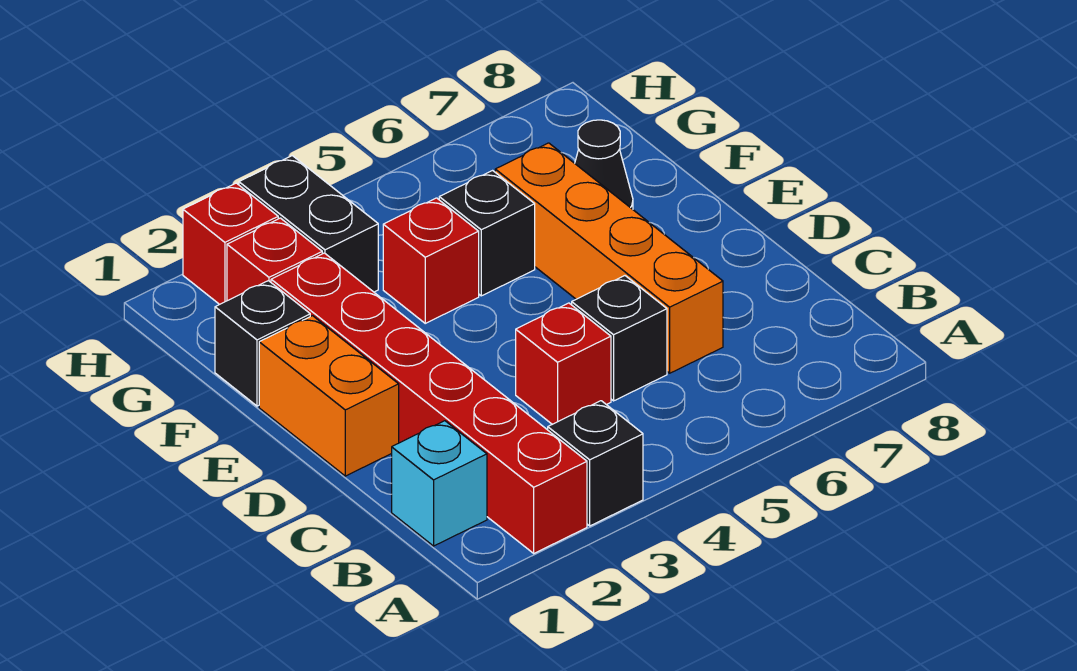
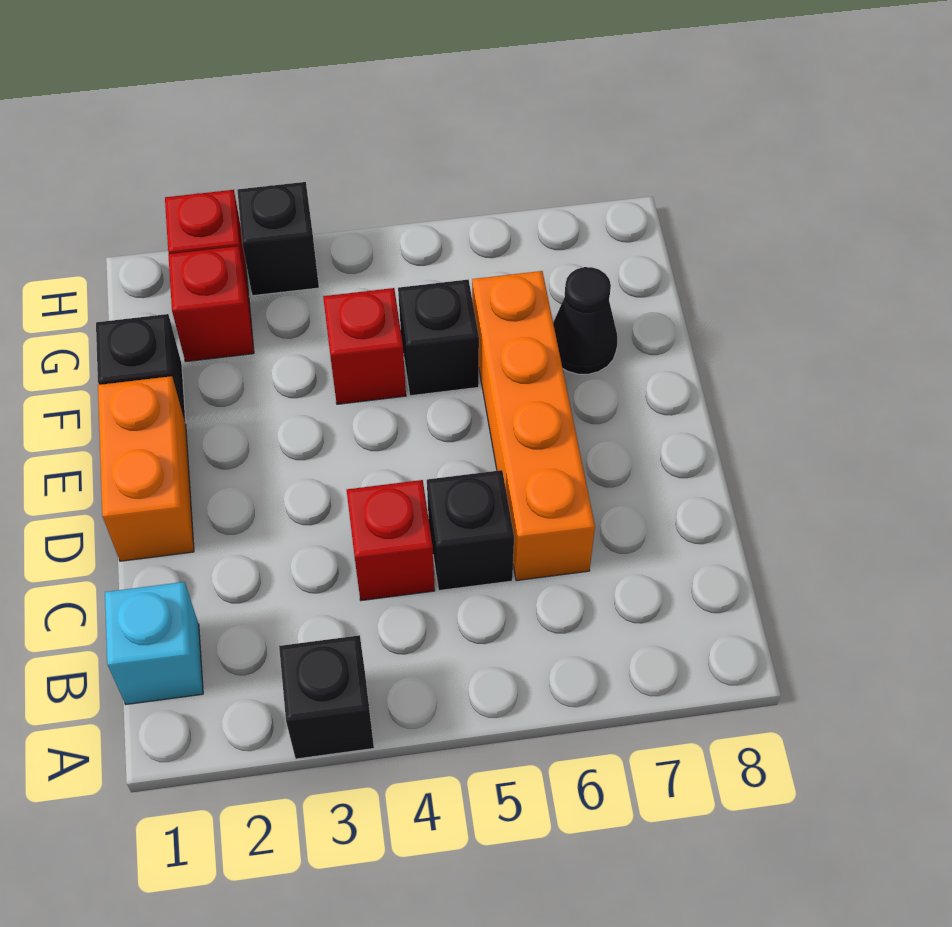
red brick A2:F2 level 1 -> none
black brick G3:H3 level 1 -> black brick H3 level 1

